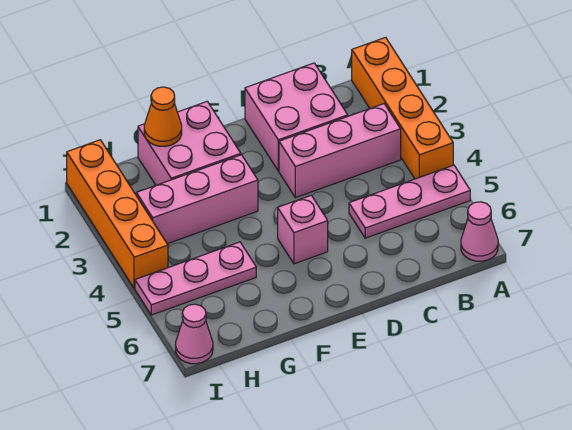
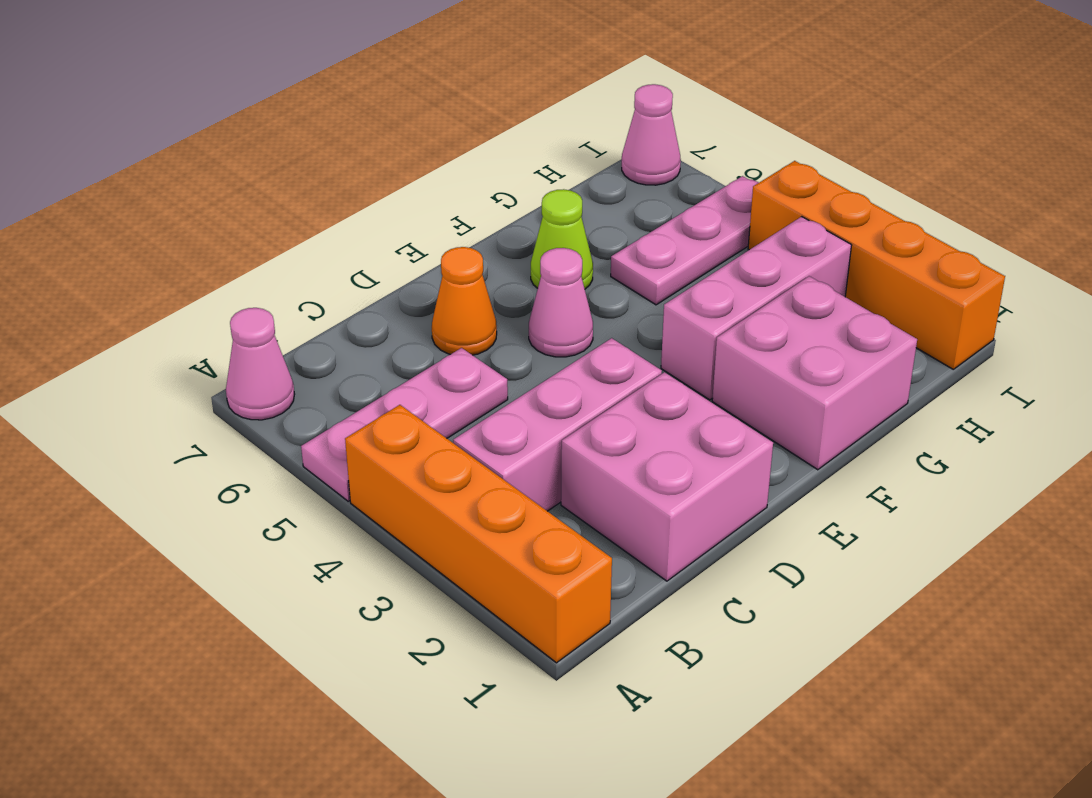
pink brick E5 level 1 -> pink cone E5 level 1
none -> lime cone F6 level 1
orange cone G1 level 2 -> orange cone D6 level 1

